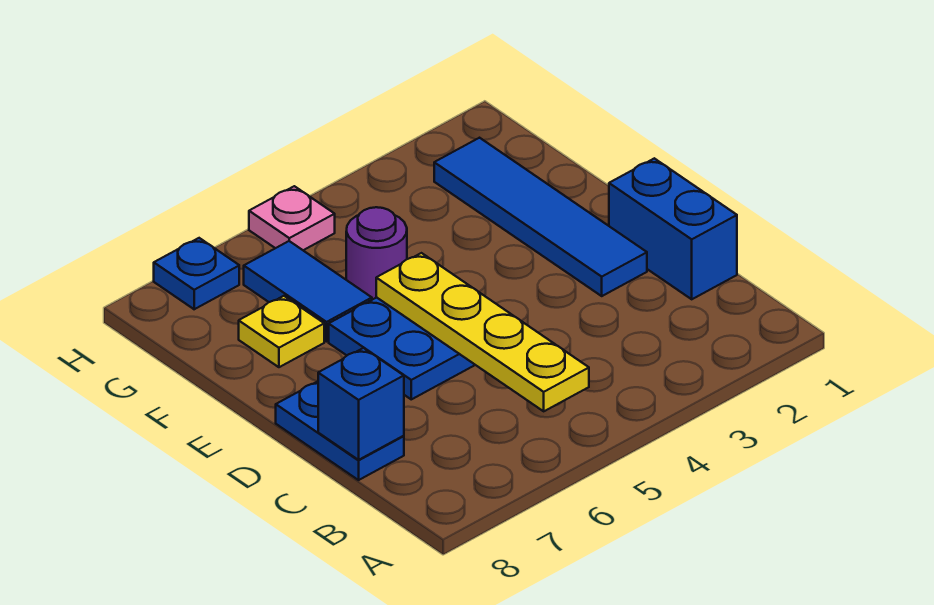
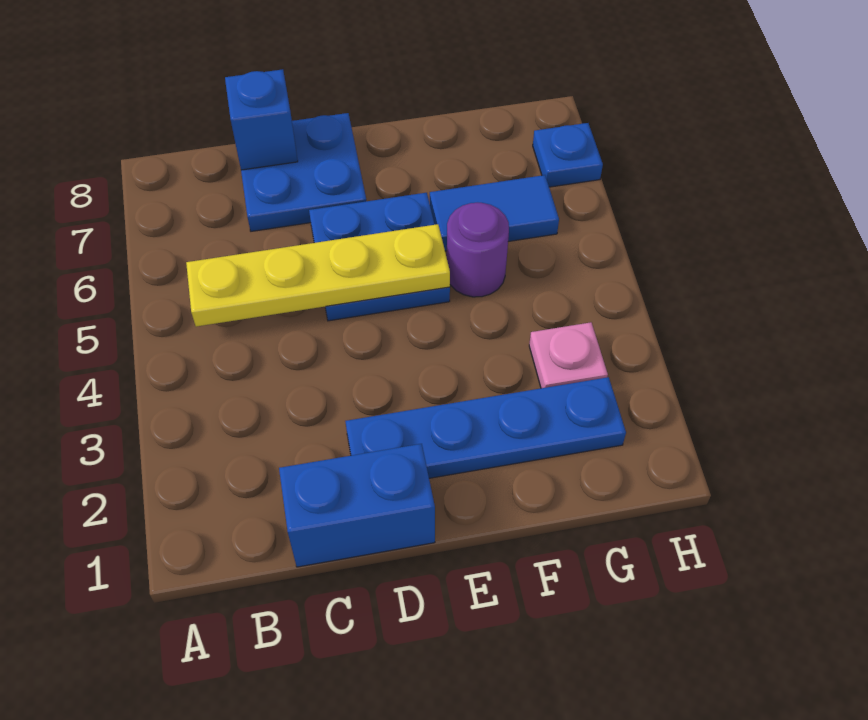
blue plate C8:D8 level 1 -> blue plate C7:D8 level 1
blue tile D2:G2 level 1 -> blue plate D2:G2 level 1
yellow plate F7 level 1 -> none
pink plate H5 level 1 -> pink plate G3 level 1

